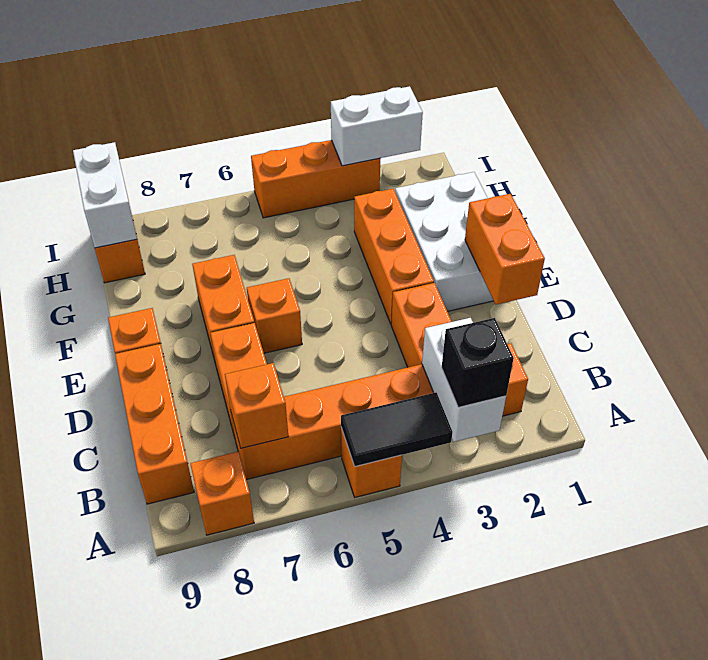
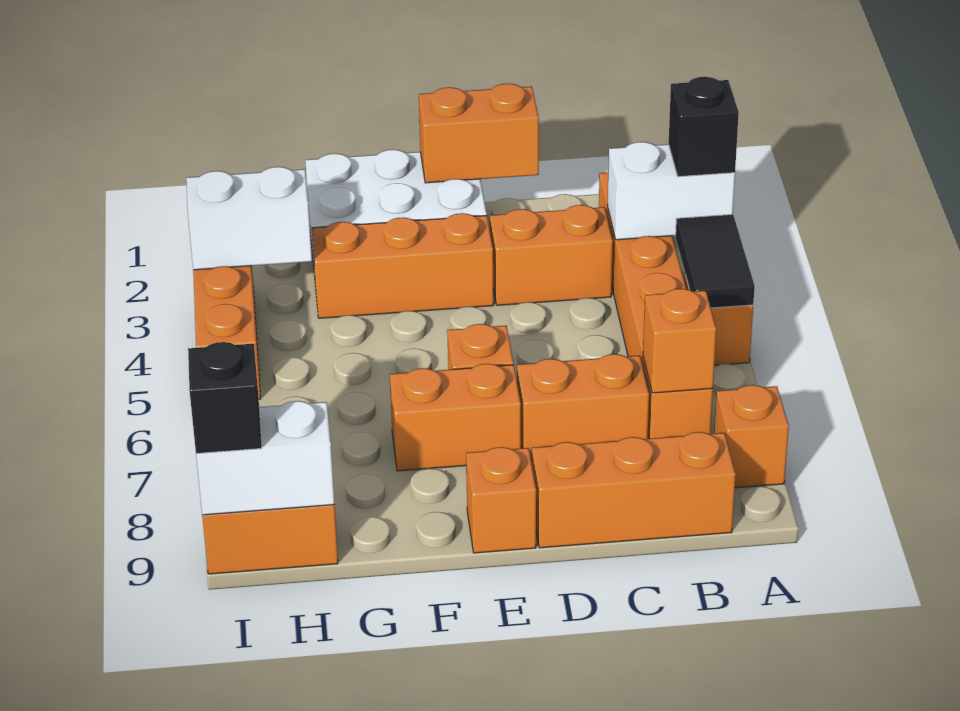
white brick I2:I3 level 2 -> white brick H3:I3 level 2
none -> black brick I9 level 3

